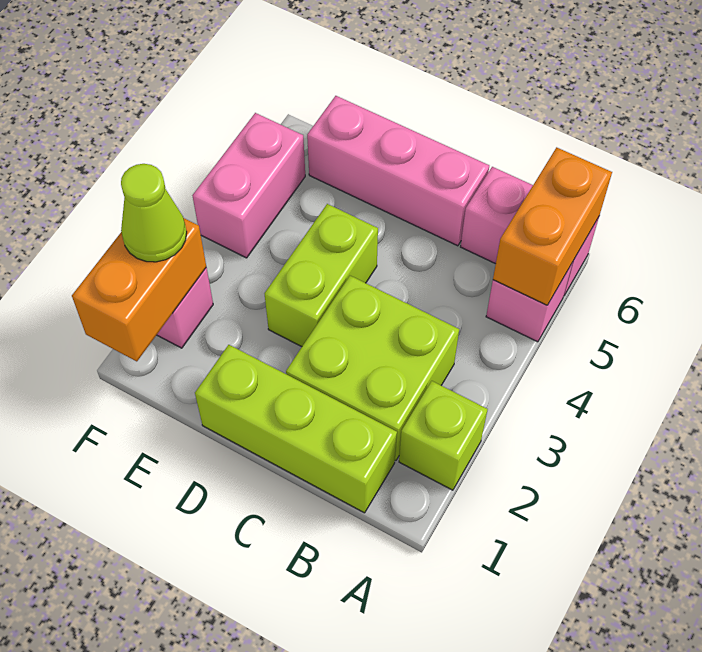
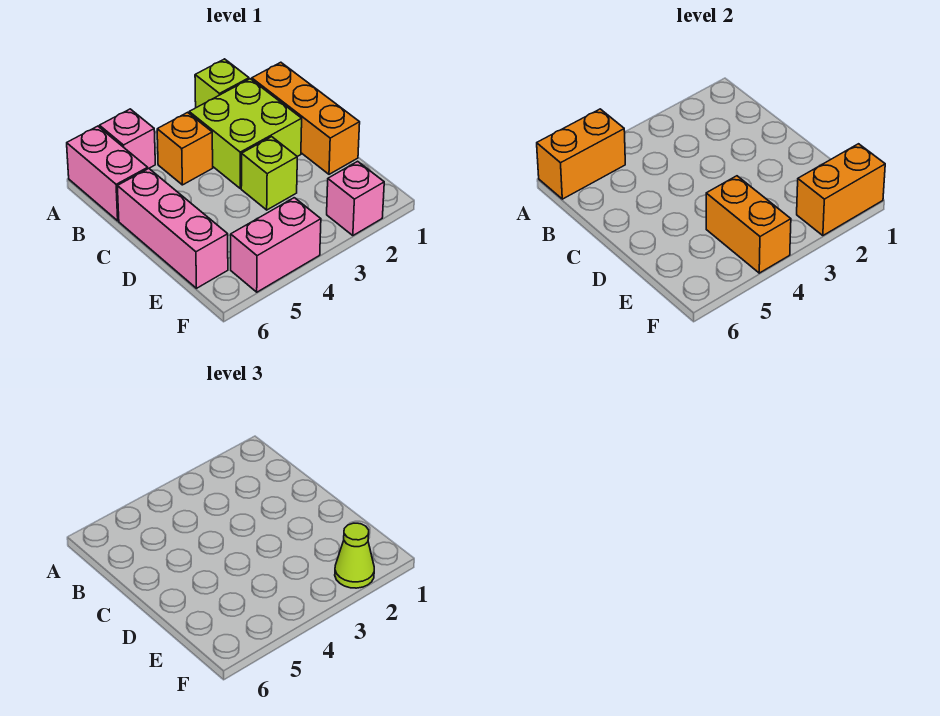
lime brick B1:D1 level 1 -> orange brick B1:D1 level 1
none -> orange brick B4 level 1
lime brick D3:D4 level 1 -> lime brick D3 level 1
none -> orange brick E4:F4 level 2

